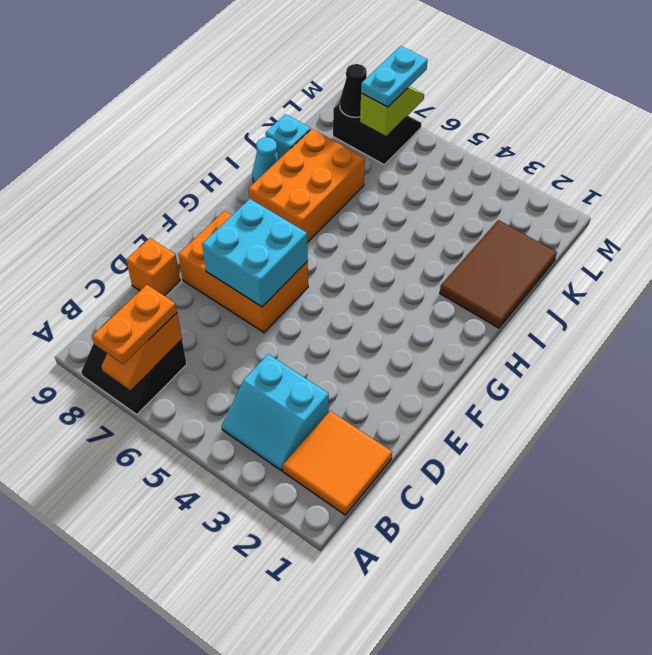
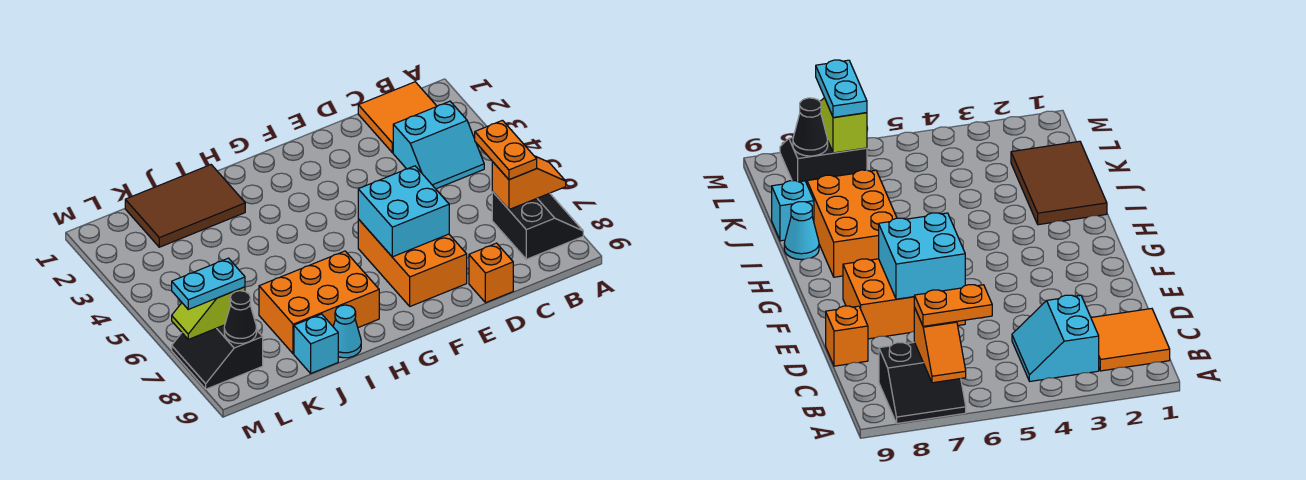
orange plate A7:B7 level 3 -> orange plate B6:B7 level 3
cyan slope B3:C4 level 1 top C -> cyan slope B3:C4 level 1 top 3

